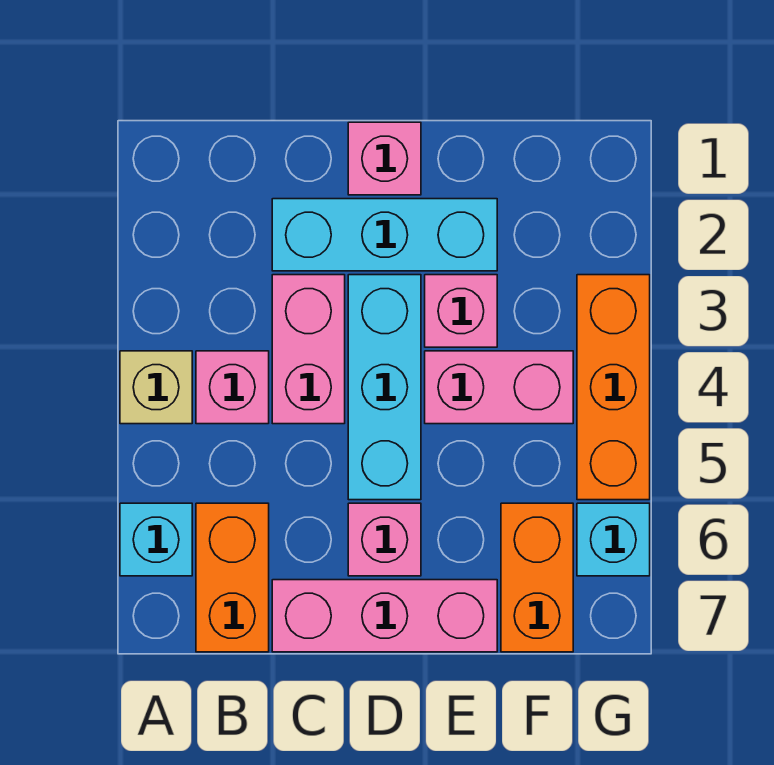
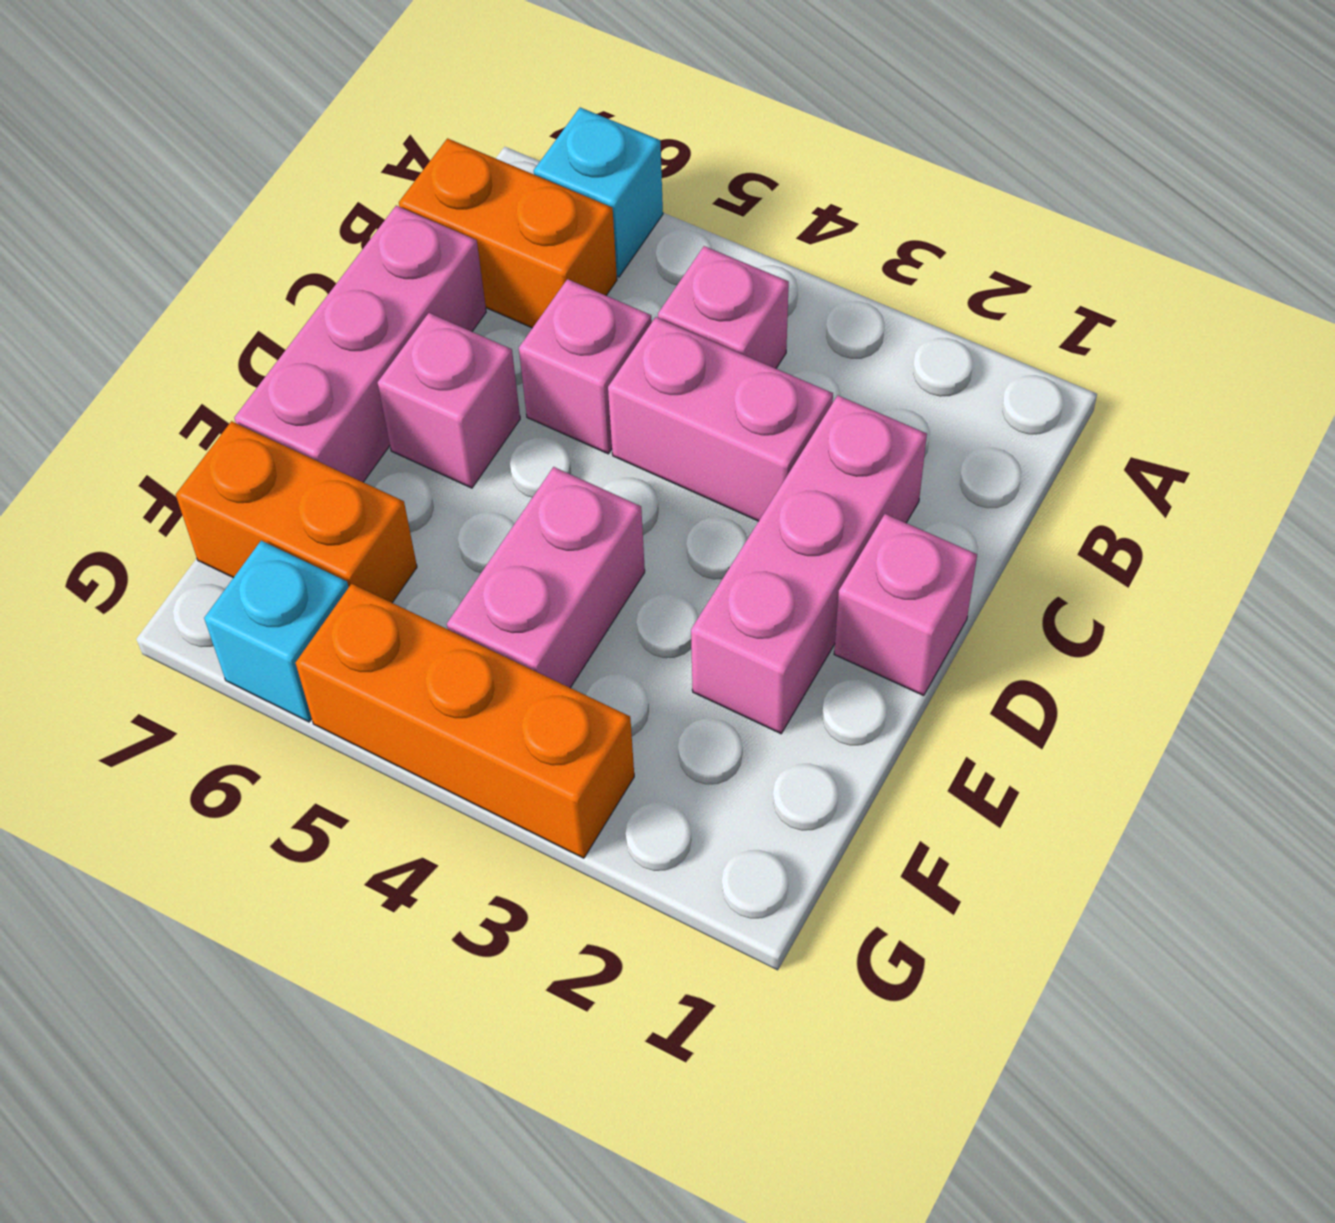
tan brick A4 level 1 -> none
cyan brick C2:E2 level 1 -> pink brick C2:E2 level 1
cyan brick D3:D5 level 1 -> none
pink brick E3 level 1 -> pink brick C5 level 1

